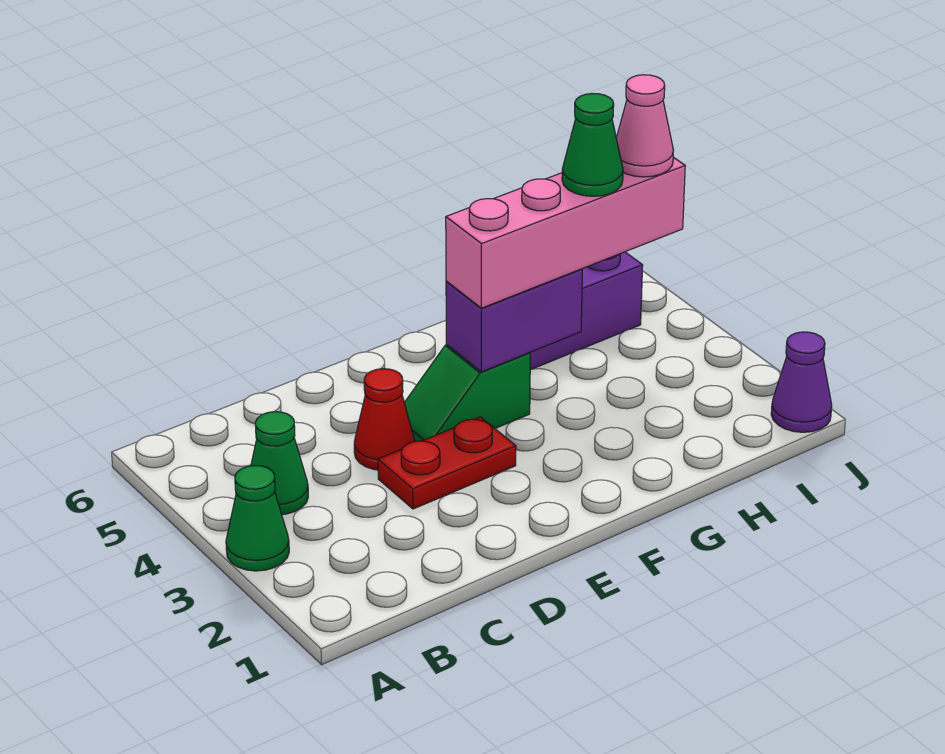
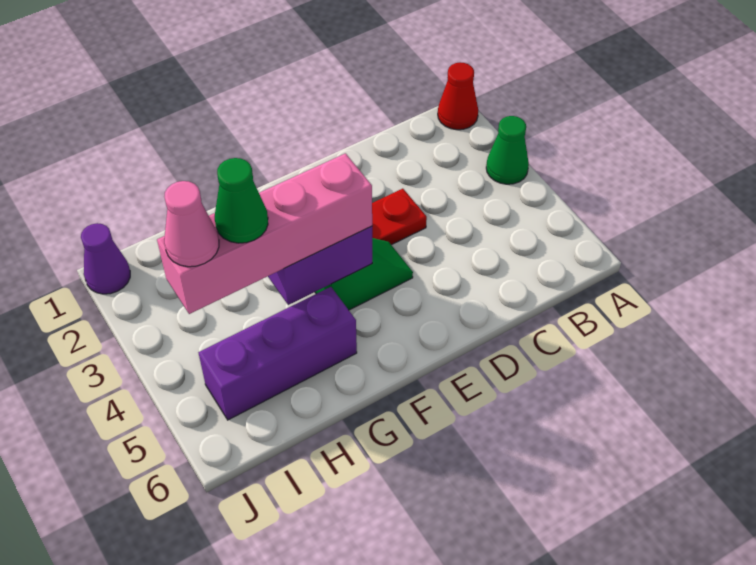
green cone B4 level 1 -> none
red cone D4 level 1 -> red cone A1 level 1

